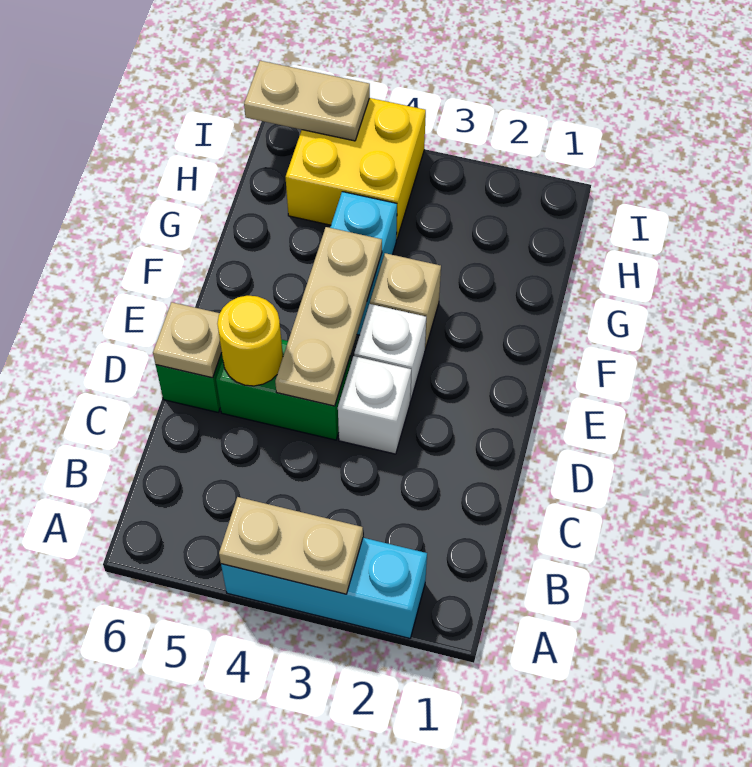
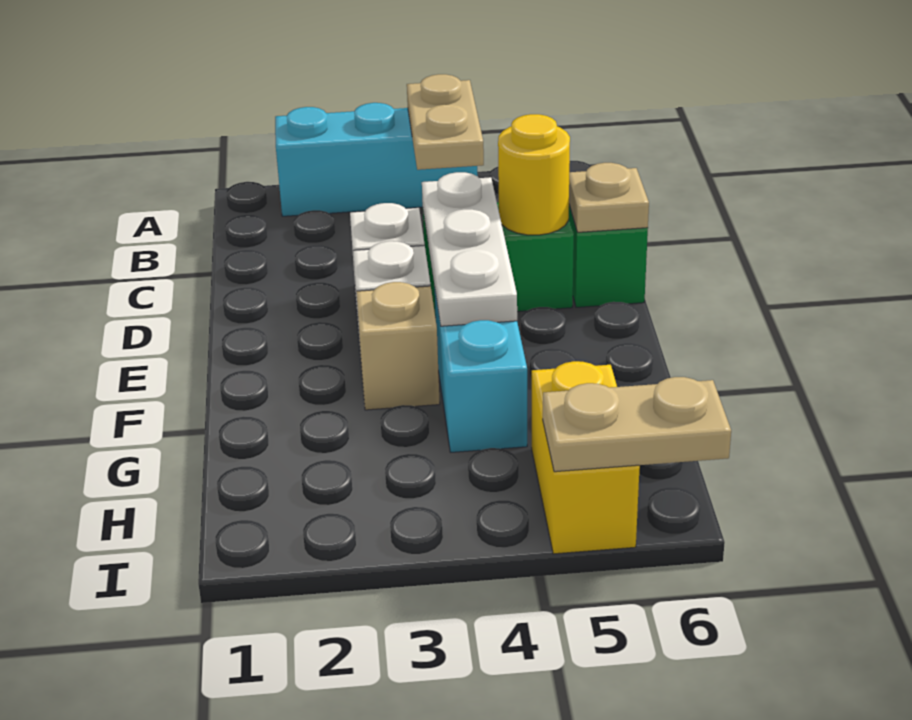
tan plate A3:A4 level 2 -> tan plate A4:B4 level 2
tan plate D4:F4 level 2 -> white plate D4:F4 level 2
yellow brick H4:I5 level 1 -> yellow brick H5:I5 level 1

